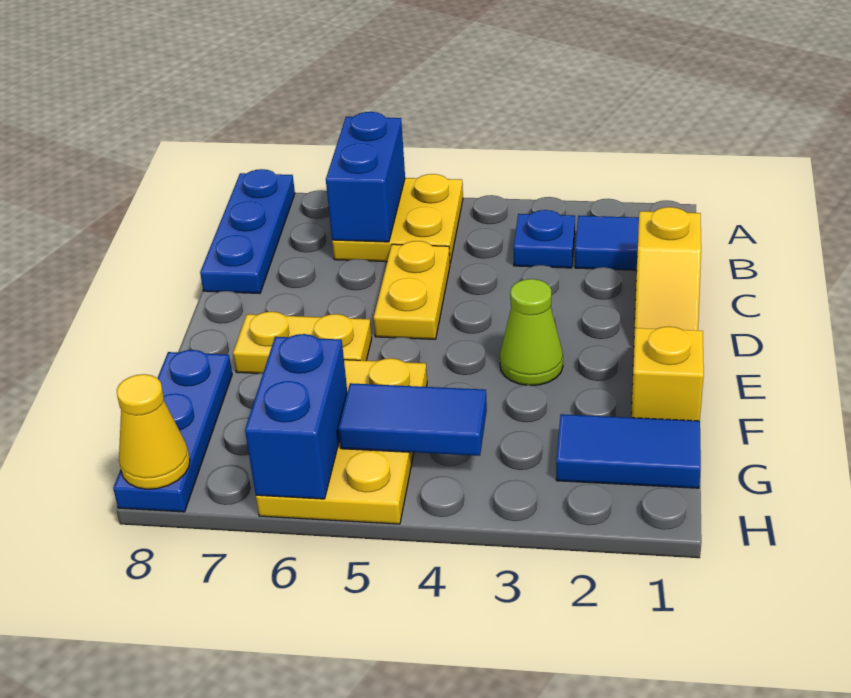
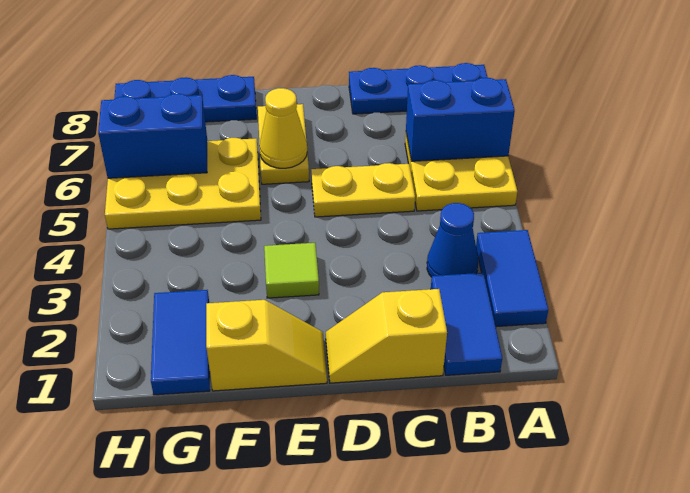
blue plate B3 level 1 -> blue cone B3 level 1
lime cone E3 level 1 -> lime tile E3 level 1
blue tile G4:G5 level 2 -> blue tile A2:A3 level 1
yellow cone H8 level 2 -> yellow cone E6 level 2

